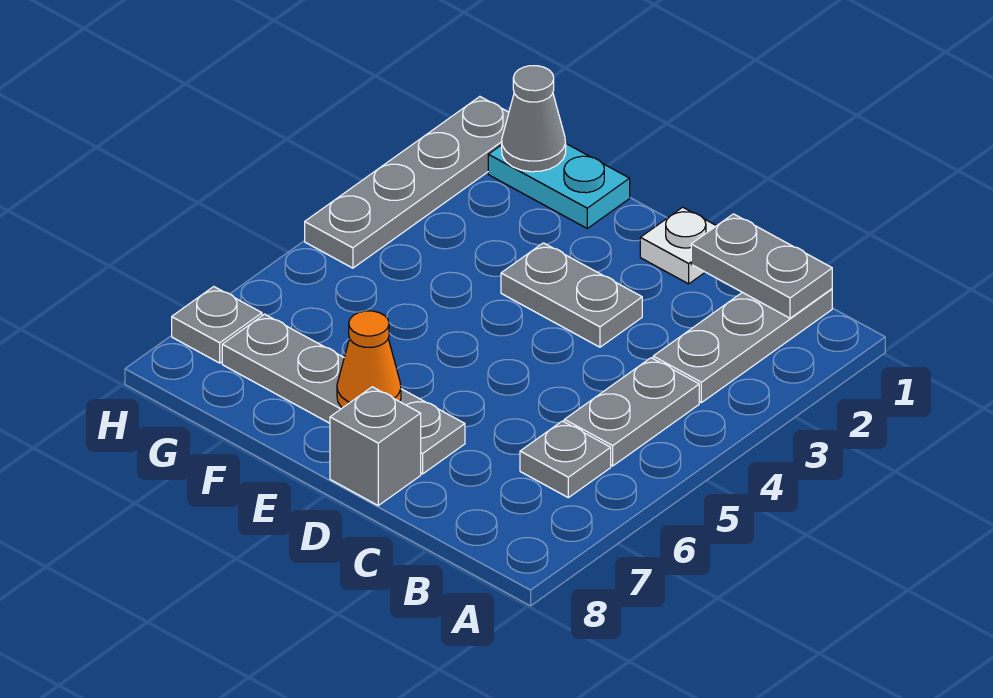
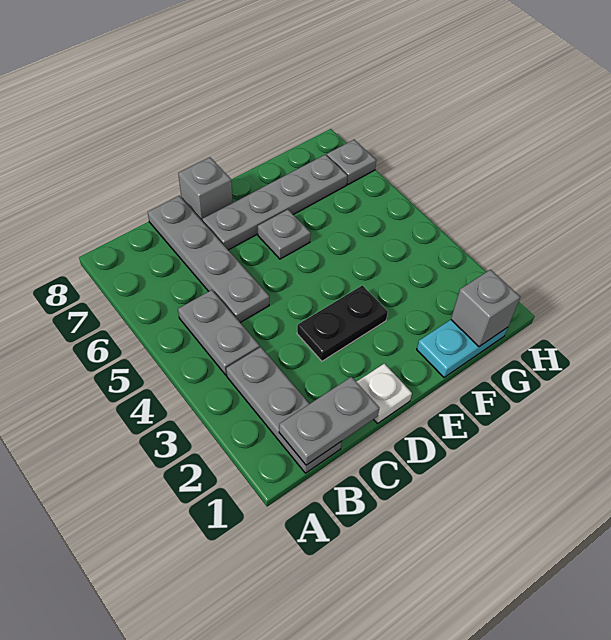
grey plate B6 level 1 -> grey plate E6 level 1
grey plate D3:E3 level 1 -> black plate D3:E3 level 1
orange cone E7 level 2 -> none
grey cone G1 level 2 -> grey brick G1 level 2
grey plate H1:H4 level 1 -> grey plate C5:C8 level 1

